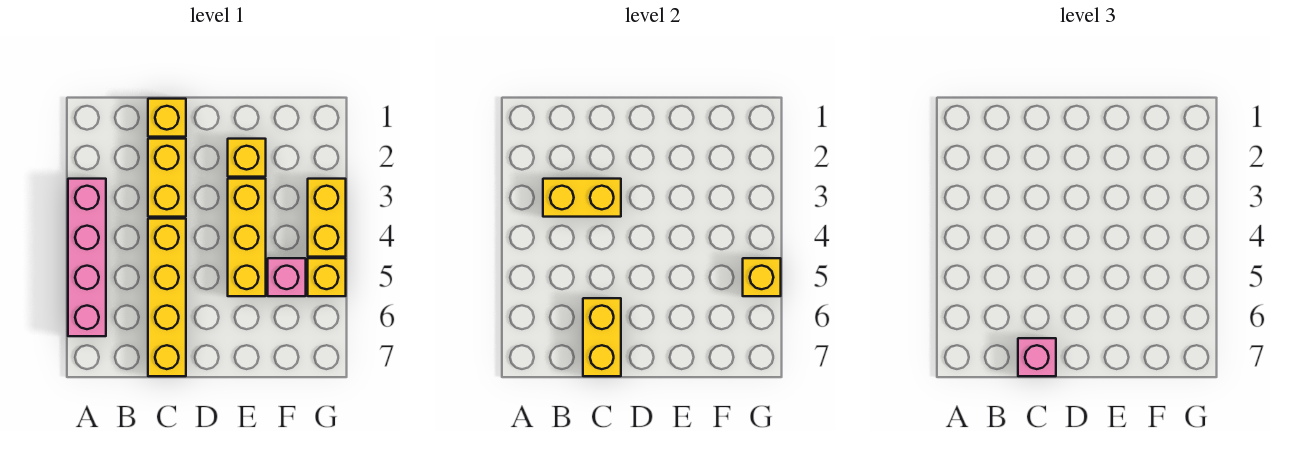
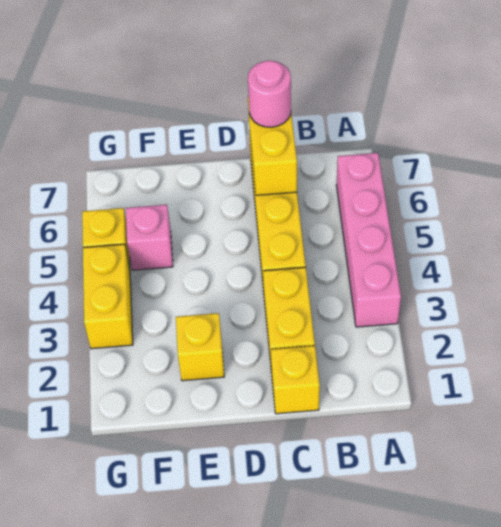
yellow brick B3:C3 level 2 -> none
pink brick C7 level 3 -> pink round brick C7 level 3
yellow brick E3:E5 level 1 -> none
yellow brick G5 level 2 -> none

